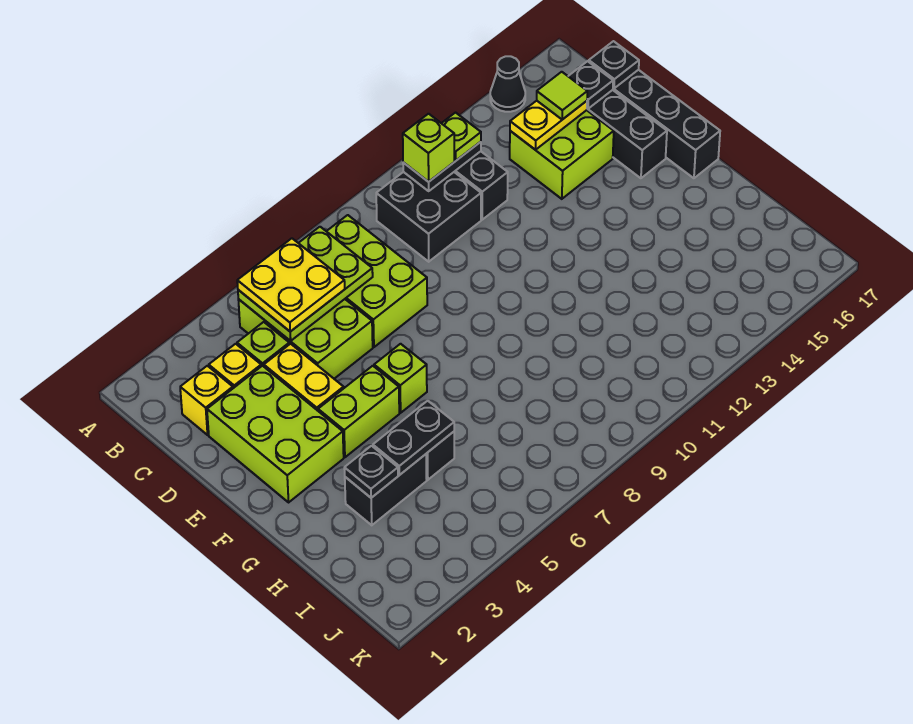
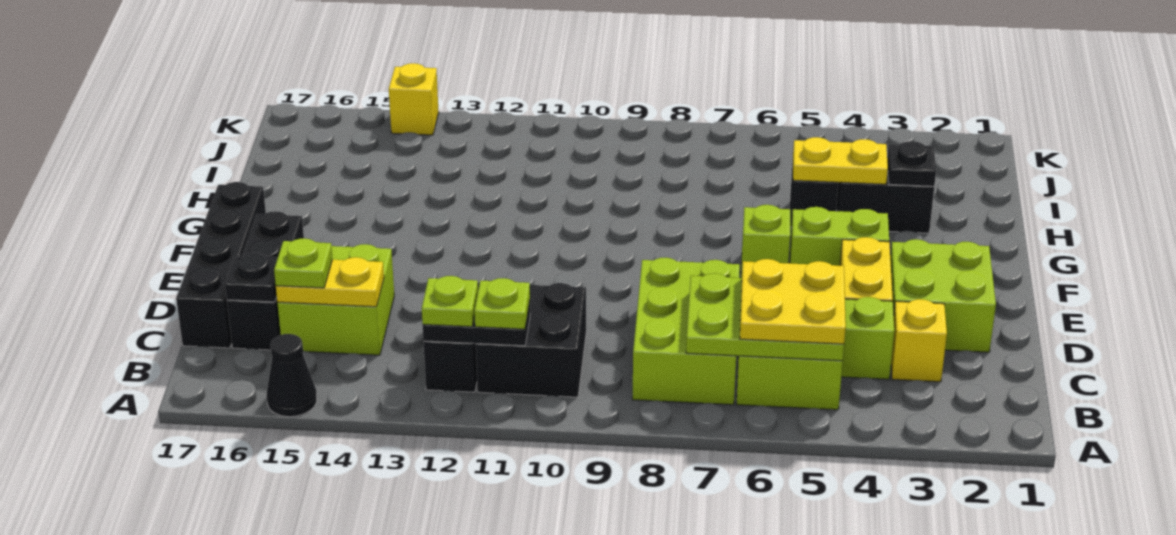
lime brick B11 level 3 -> lime plate B11 level 3
yellow brick C2 level 1 -> yellow brick K14 level 1
lime tile C15 level 3 -> lime plate C15 level 3
black plate C17 level 2 -> none
lime brick D2:F3 level 1 -> lime brick D2:E3 level 1
black plate H4:H5 level 2 -> yellow plate H4:H5 level 2

